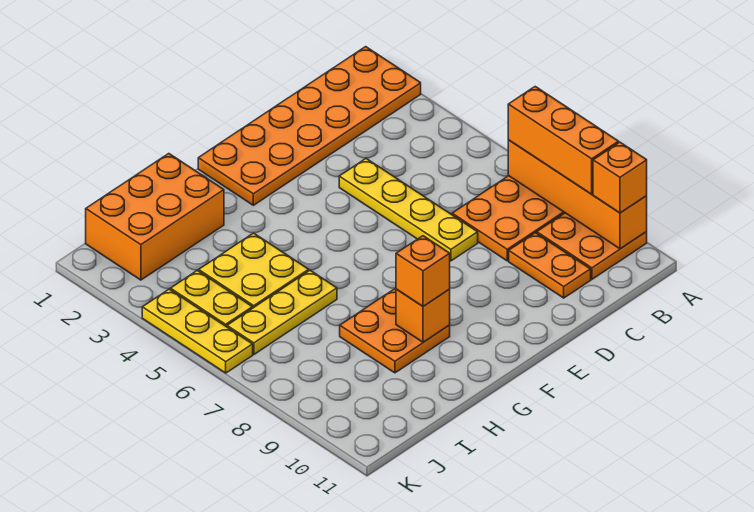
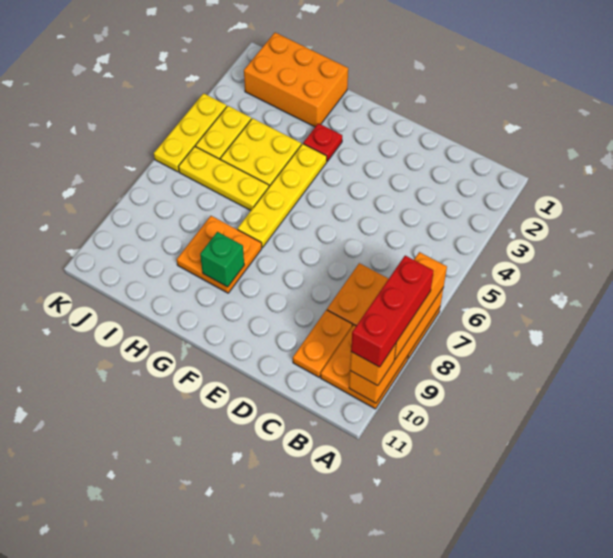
orange plate A1:F2 level 1 -> none
none -> red brick A8:A10 level 4
yellow plate D4:D7 level 1 -> yellow plate G4:G7 level 1
none -> red plate G3 level 1
orange brick G9 level 2 -> green brick G9 level 2
orange brick G9 level 3 -> none

